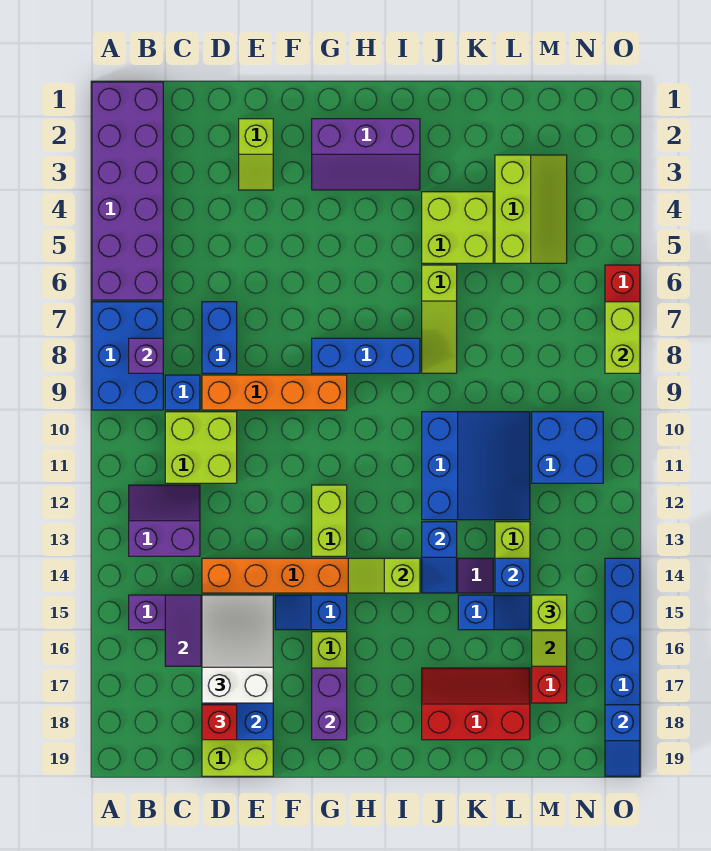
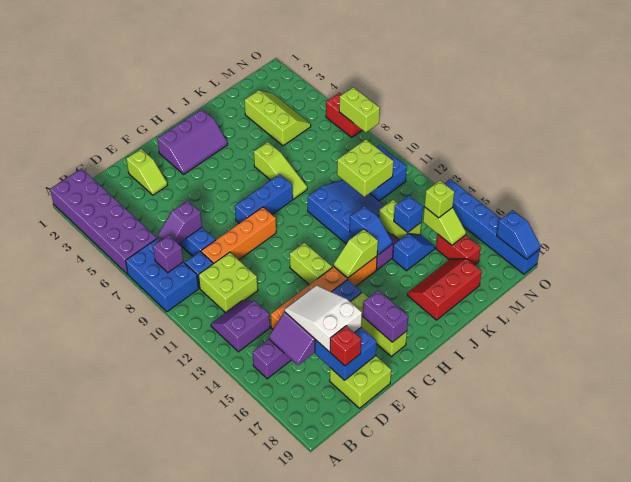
none -> purple slope C7:D7 level 2 top D
lime brick J4:K5 level 1 -> lime brick L10:M11 level 2

